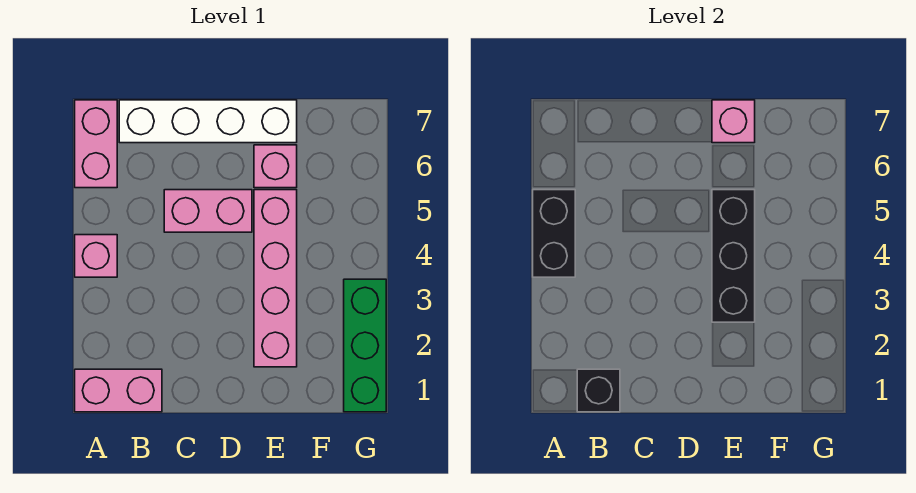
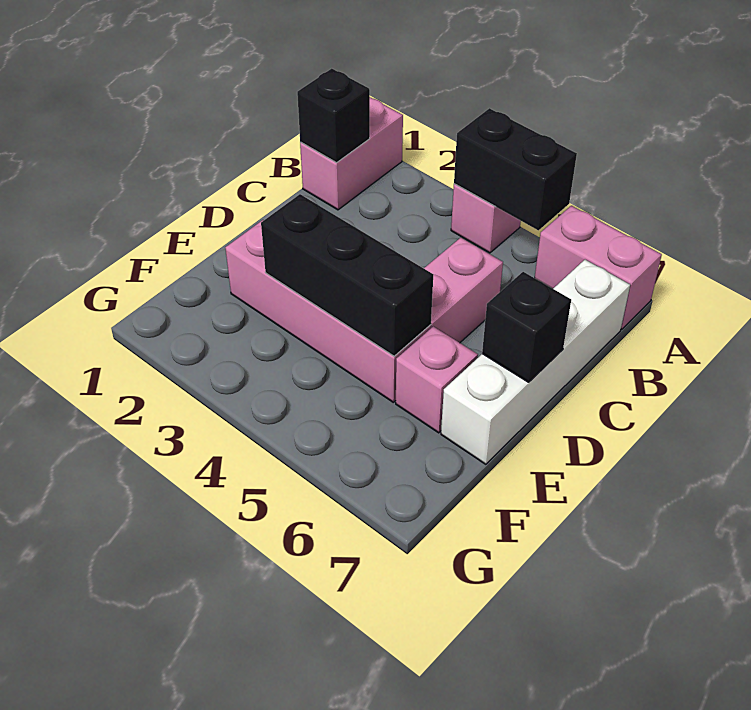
none -> black brick D7 level 2
pink brick E7 level 2 -> none
green brick G1:G3 level 1 -> none

